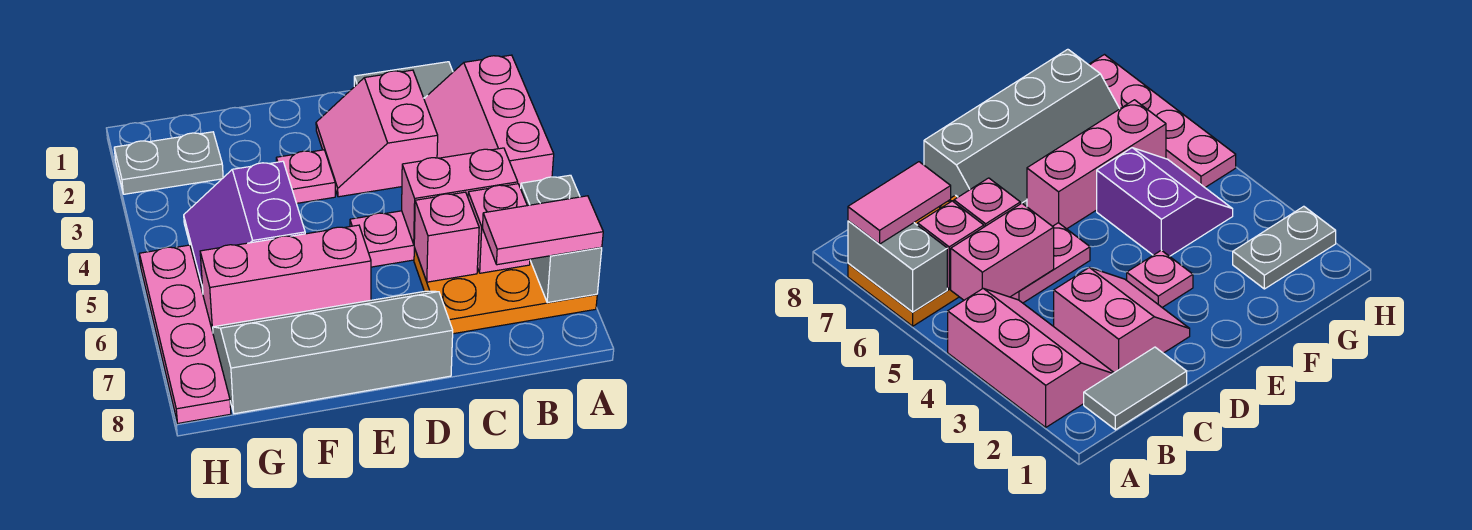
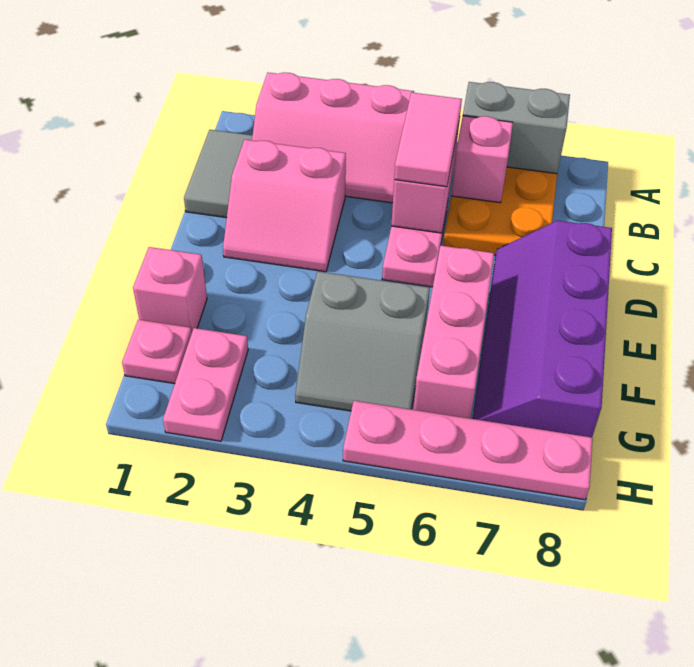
pink tile A7:B7 level 3 -> pink tile B5:C5 level 3
pink brick C6 level 2 -> pink brick F1 level 1
grey slope D7:G8 level 1 top 8 -> purple slope D7:G8 level 1 top 8
pink plate E3 level 1 -> pink plate G1 level 1
purple slope F4:G5 level 1 top F -> grey slope F4:G5 level 1 top F
grey plate G2:H2 level 1 -> pink plate G2:H2 level 1

